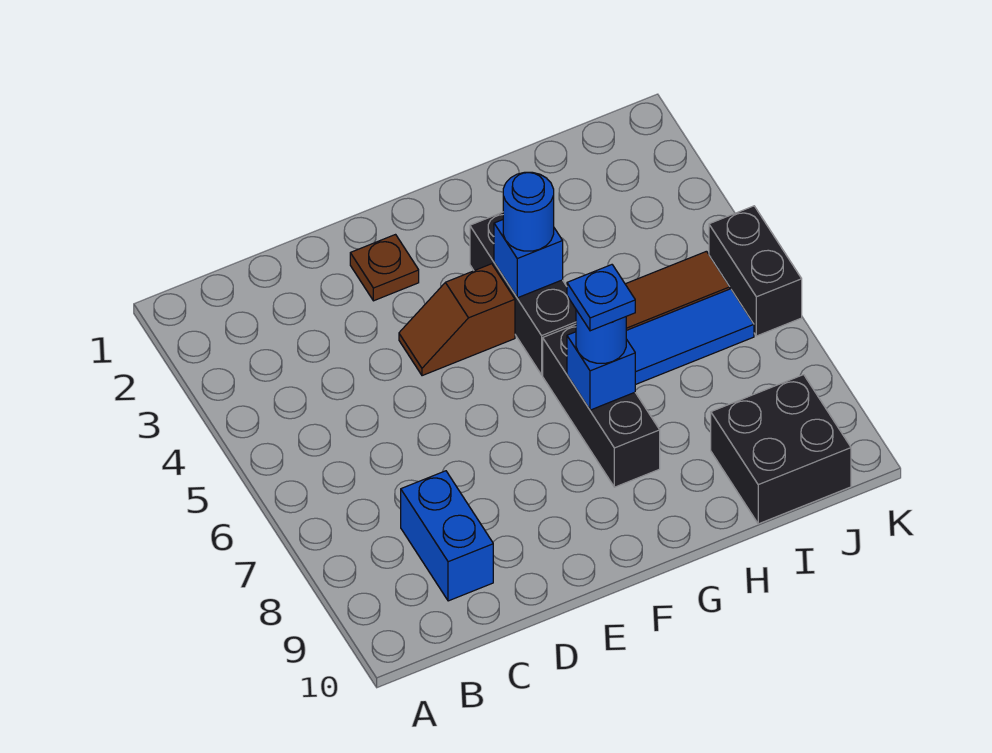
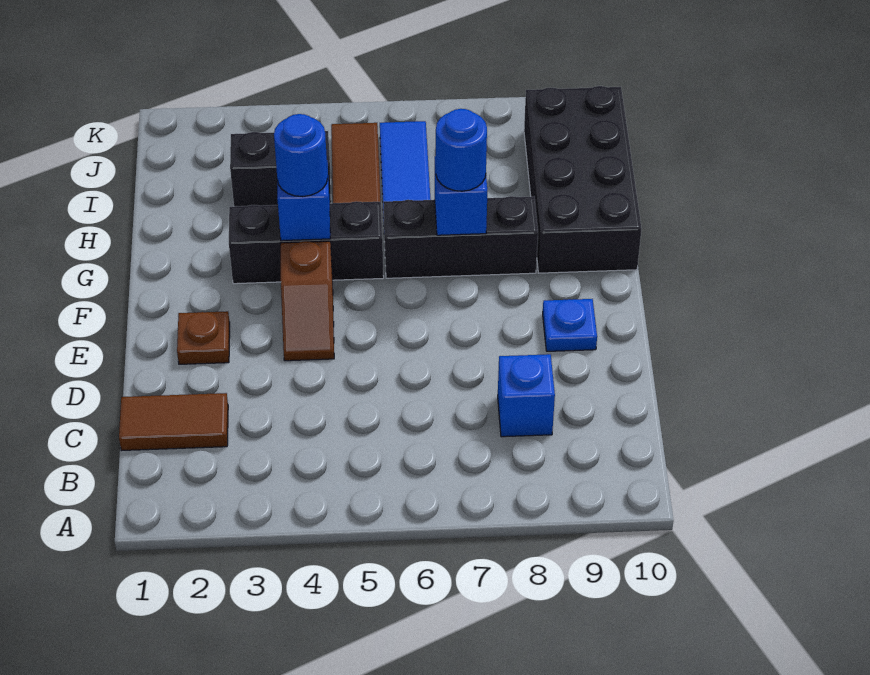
none -> brown tile C1:C2 level 1
blue brick C8:C9 level 1 -> blue brick C8 level 1
blue plate G7 level 4 -> blue plate E9 level 1
black brick I9:J10 level 1 -> black brick G9:J10 level 1
black brick K5:K6 level 1 -> black brick I3:I4 level 1

